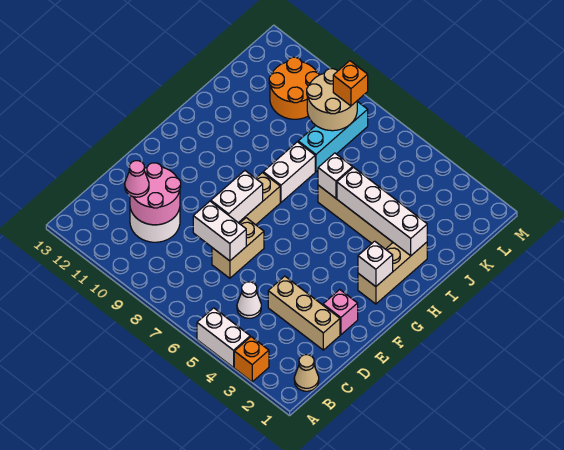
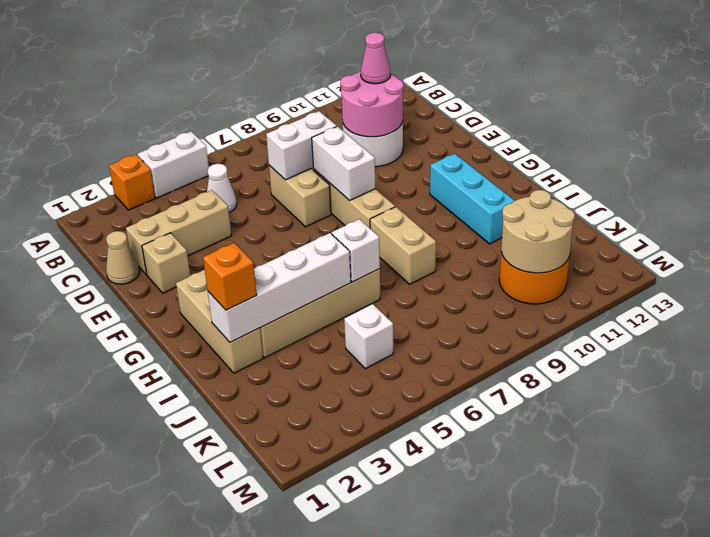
tan cone B1 level 1 -> tan cone D1 level 1
pink brick E2 level 1 -> tan brick E2 level 1
white brick G2 level 2 -> white brick K5 level 1
white brick H8:I8 level 1 -> tan brick H8:I8 level 1
cyan brick J8:L8 level 1 -> cyan brick G11:I11 level 1
tan round brick K8:L9 level 2 -> tan round brick K10:L11 level 2
orange brick L8 level 3 -> orange brick I2 level 3

